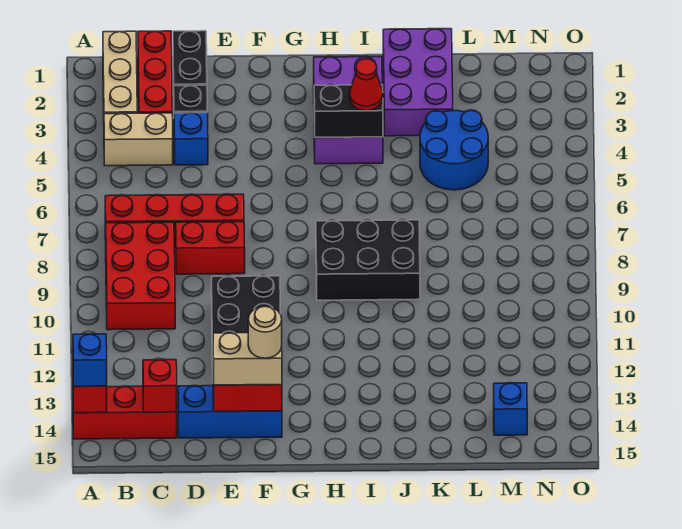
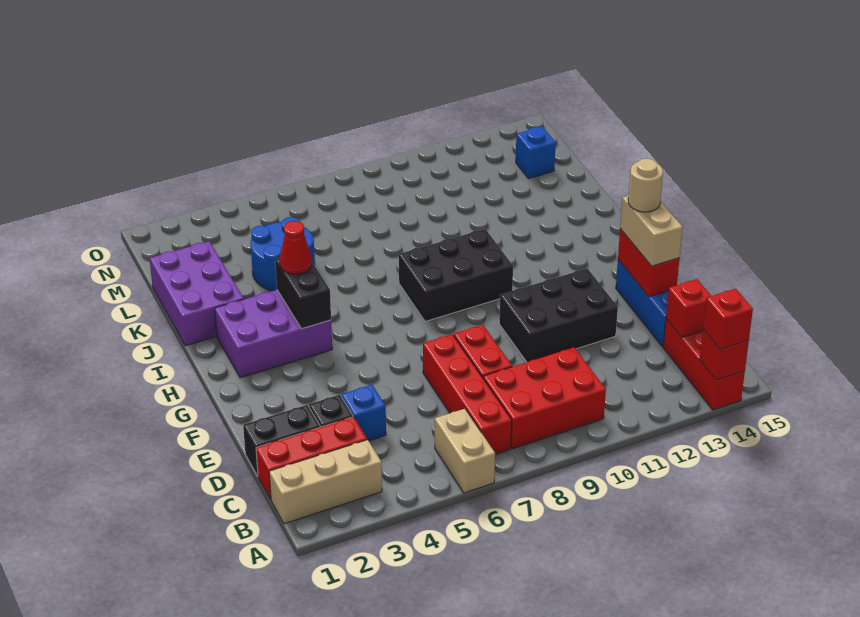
blue brick A14 level 3 -> red brick A14 level 3
tan brick B4:C4 level 1 -> tan brick A6:B6 level 1
black brick H8:J9 level 1 -> black brick H8:I10 level 1
purple brick J1:K3 level 1 -> purple brick J1:L2 level 1

